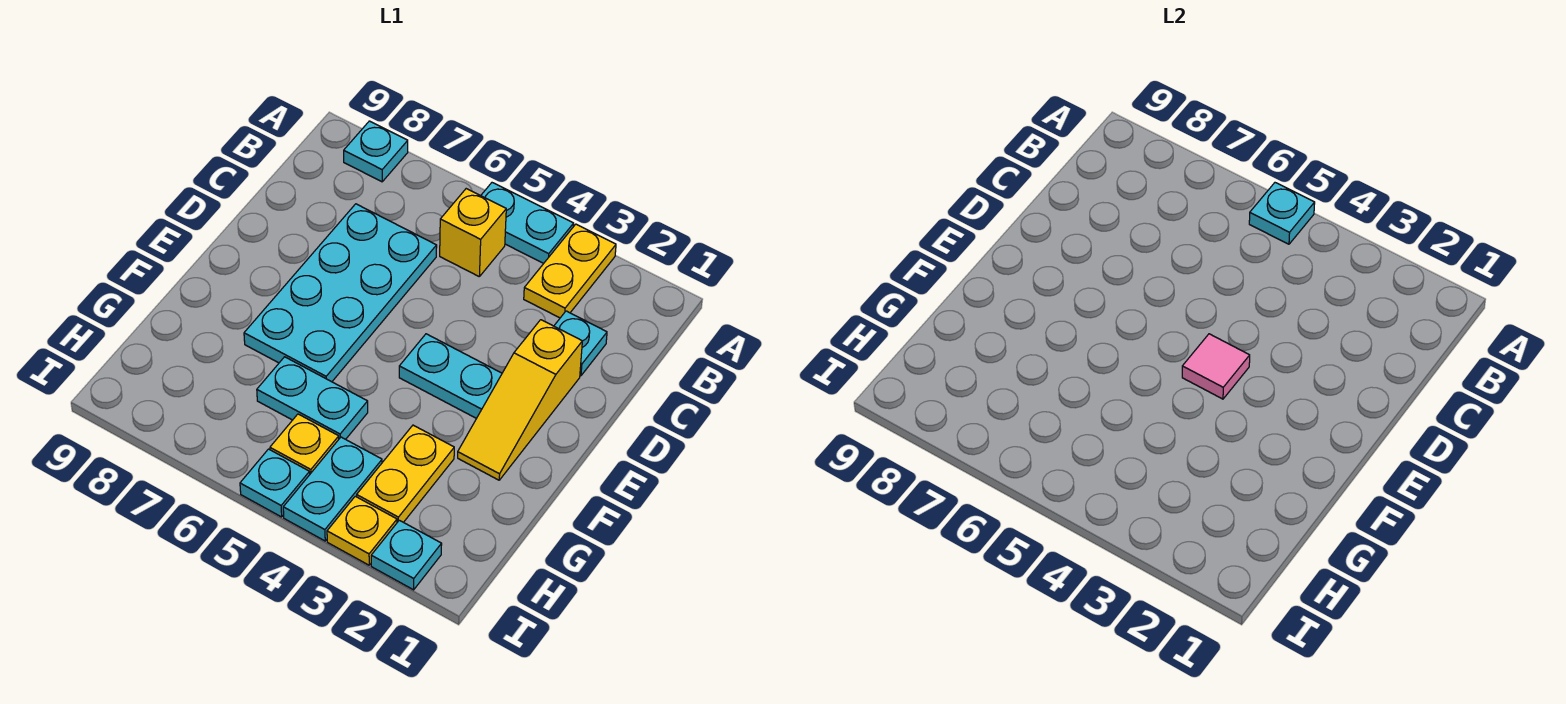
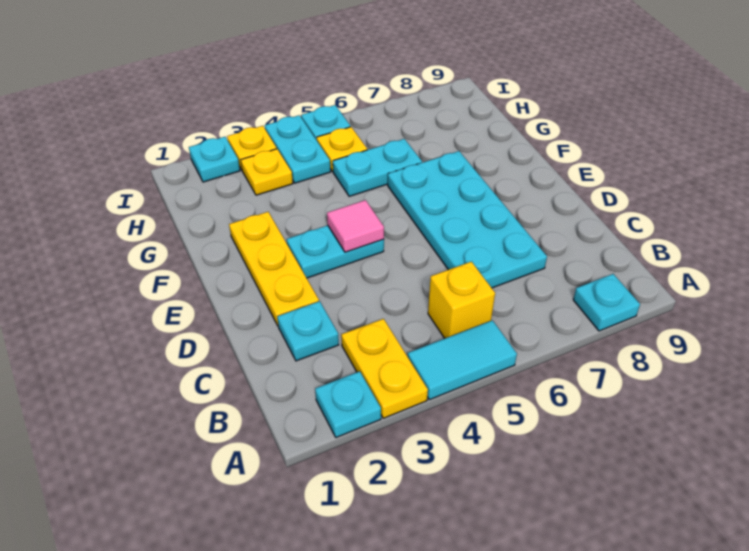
cyan plate A4:A5 level 1 -> cyan tile A4:A5 level 1
cyan plate A5 level 2 -> cyan plate A2 level 1
yellow slope D2:F2 level 1 top D -> yellow plate D2:F2 level 1
yellow plate G3:H3 level 1 -> yellow plate H3 level 1

